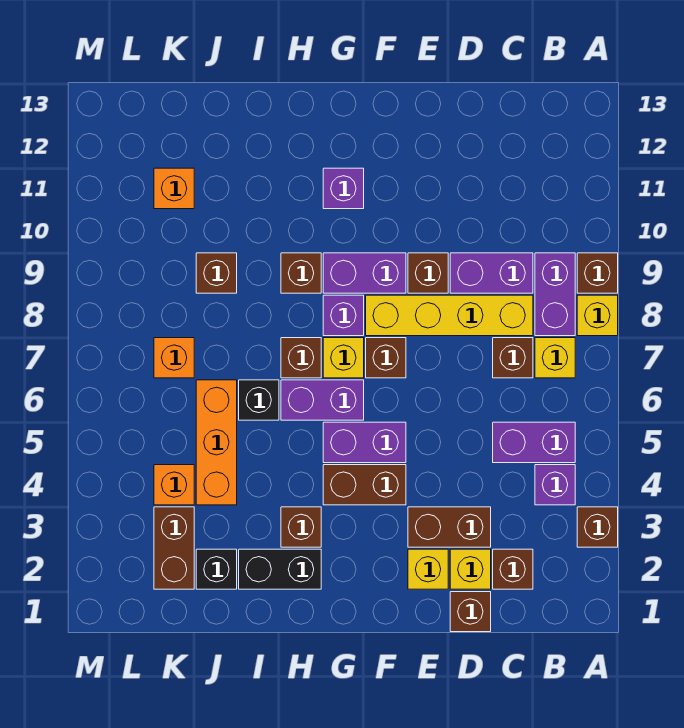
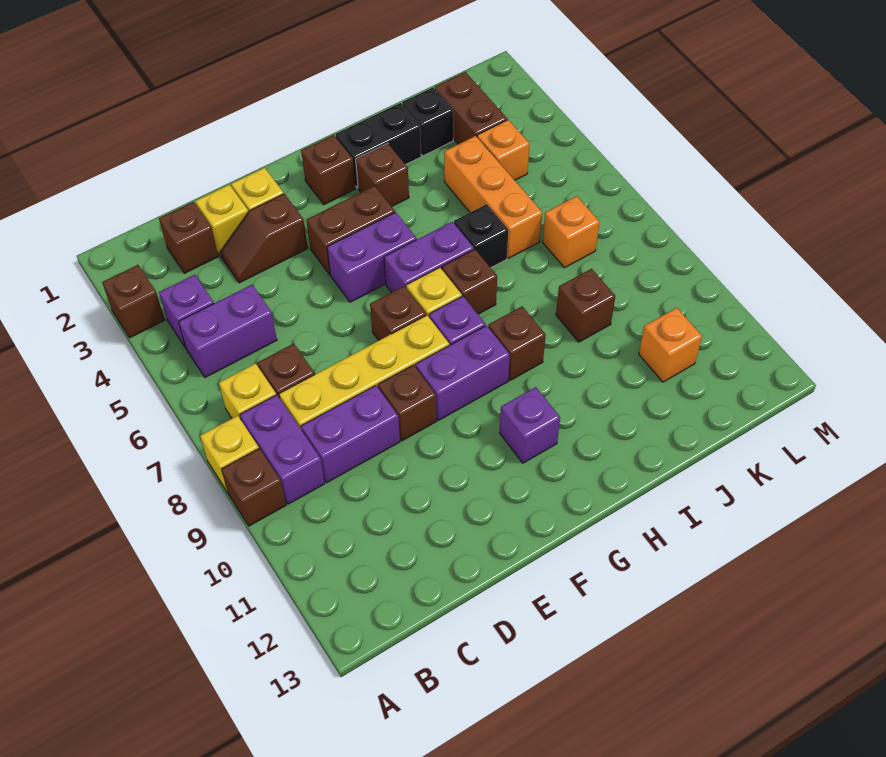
brown brick D1 level 1 -> brown brick G2 level 1
brown brick D3:E3 level 1 -> brown slope D3:E3 level 1 top E

